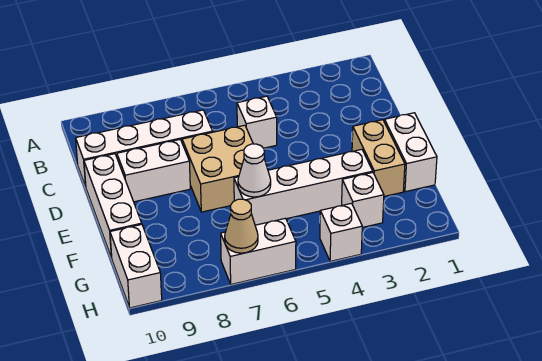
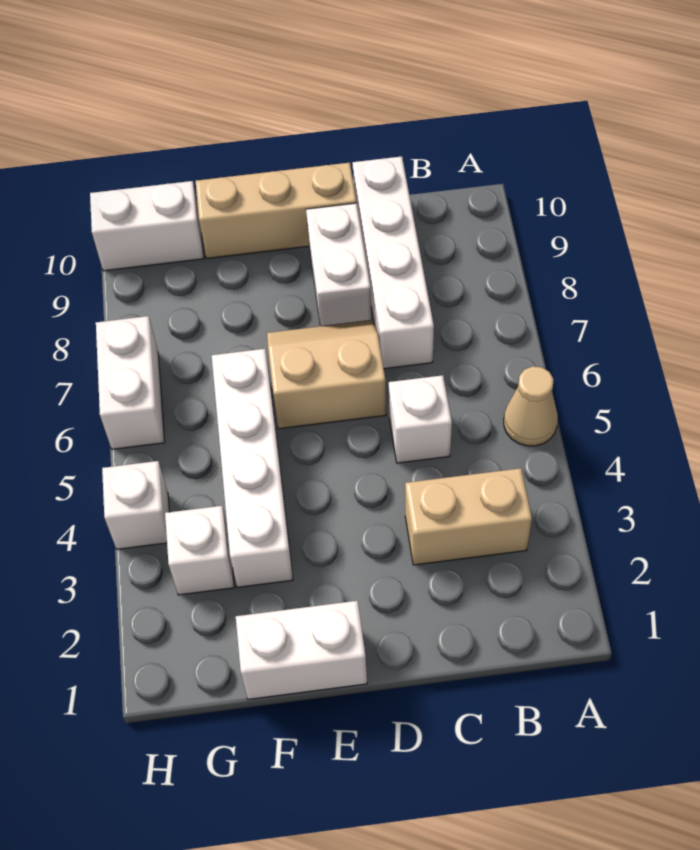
tan brick D6:E7 level 1 -> tan slope D6:E7 level 1 top 6
white brick D10:F10 level 1 -> tan brick D10:F10 level 1
tan brick E2:F2 level 1 -> tan brick B3:C3 level 1
white cone F6 level 2 -> none
tan cone H7 level 2 -> tan cone A5 level 1

